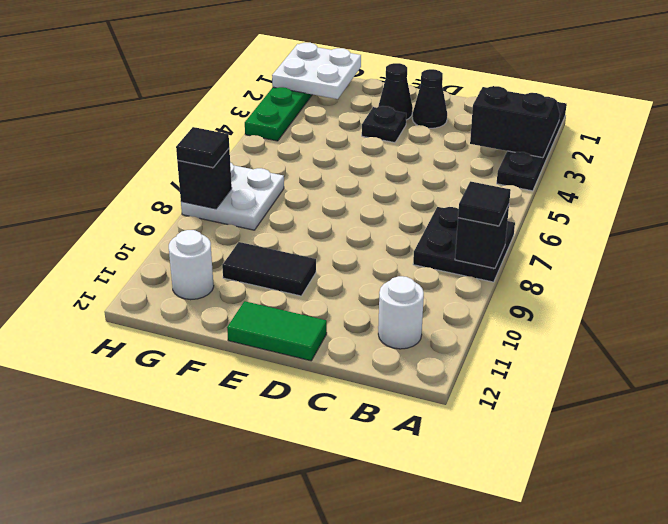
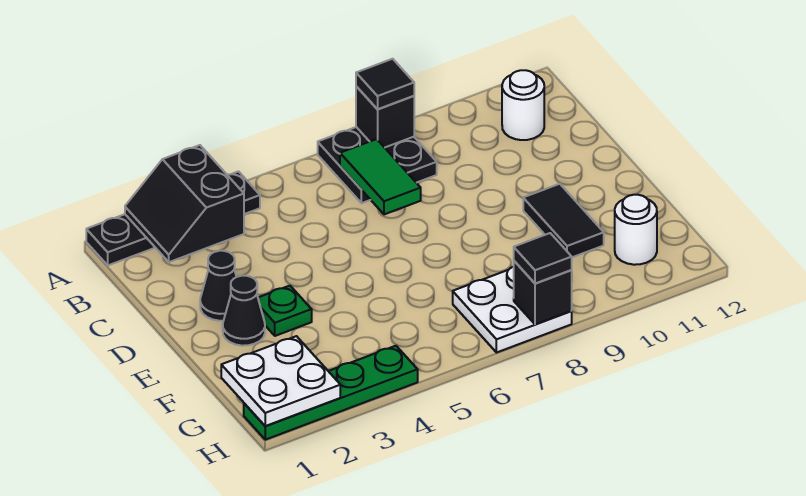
green tile D12:E12 level 1 -> green tile B7:C7 level 2
black plate E3 level 1 -> green plate E3 level 1

